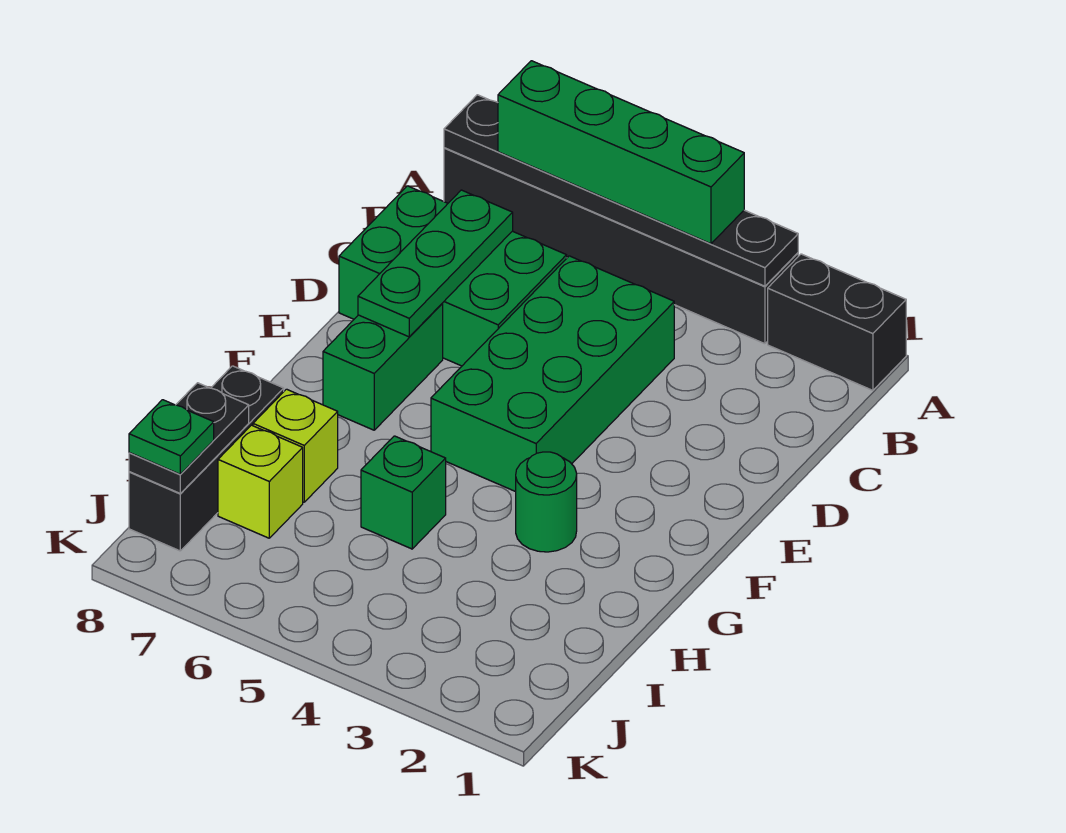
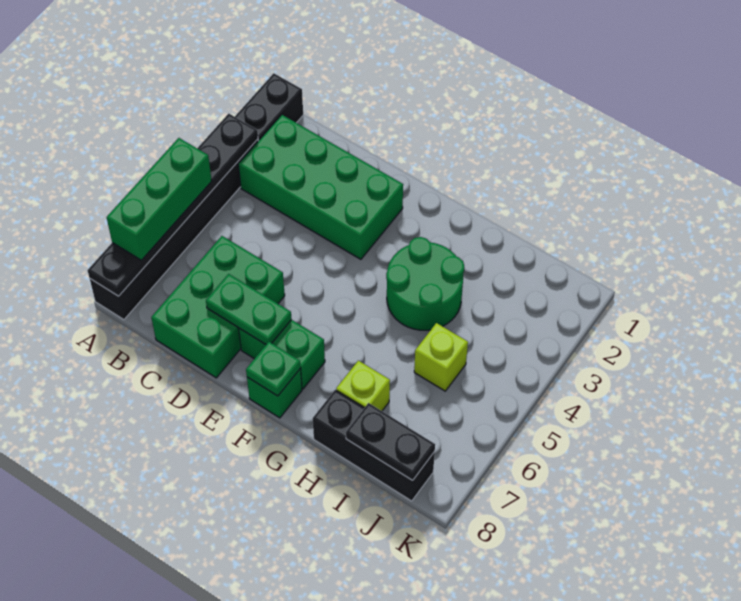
green brick A4:A7 level 3 -> green brick A5:A7 level 3
green brick C4:F5 level 1 -> green brick B2:E3 level 1
green plate C7:E7 level 2 -> green plate D7:E7 level 2
green round brick G3 level 1 -> green round brick G3:H4 level 1
green brick H5 level 1 -> green brick F8 level 1
lime brick I7 level 1 -> lime brick I5 level 1
green plate J8 level 3 -> green plate F8 level 2

